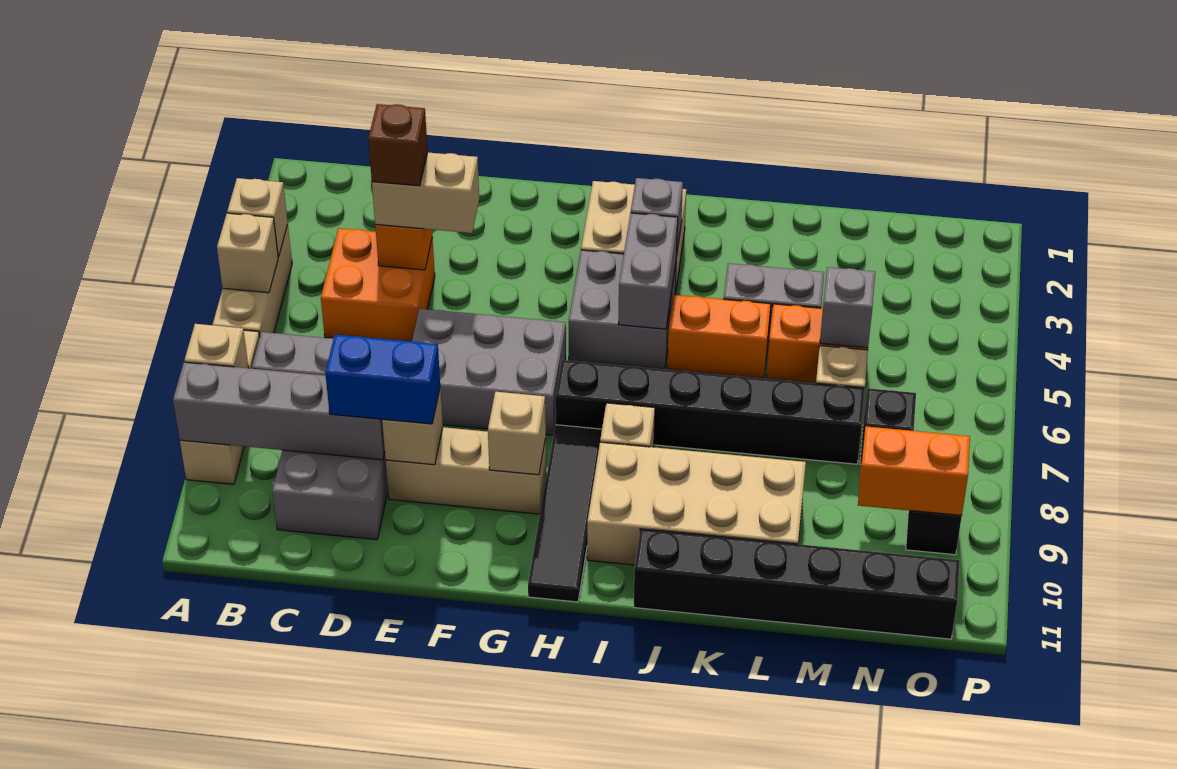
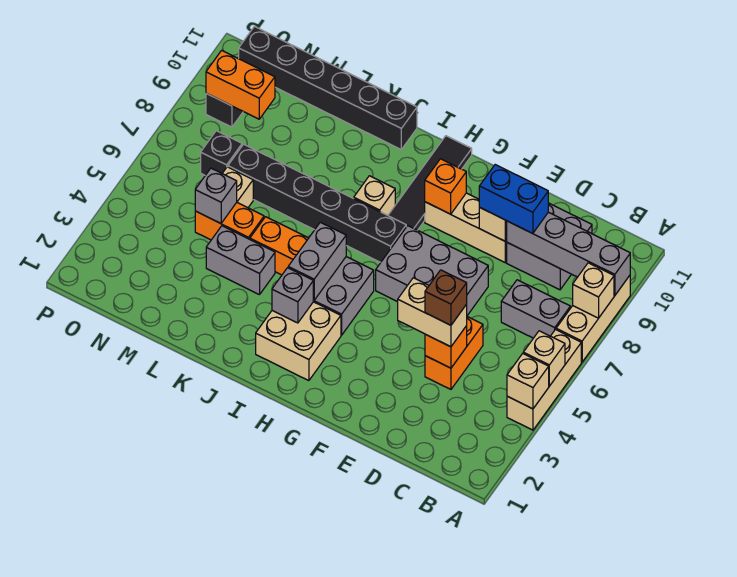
orange brick C4:D5 level 1 -> orange brick D4:D5 level 1
tan brick G9 level 2 -> orange brick G9 level 2
tan brick I9:L10 level 1 -> none

